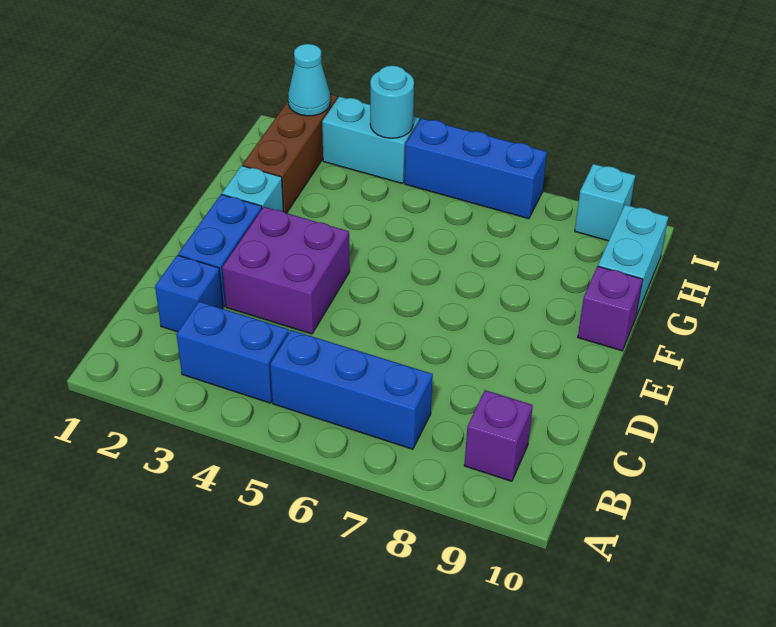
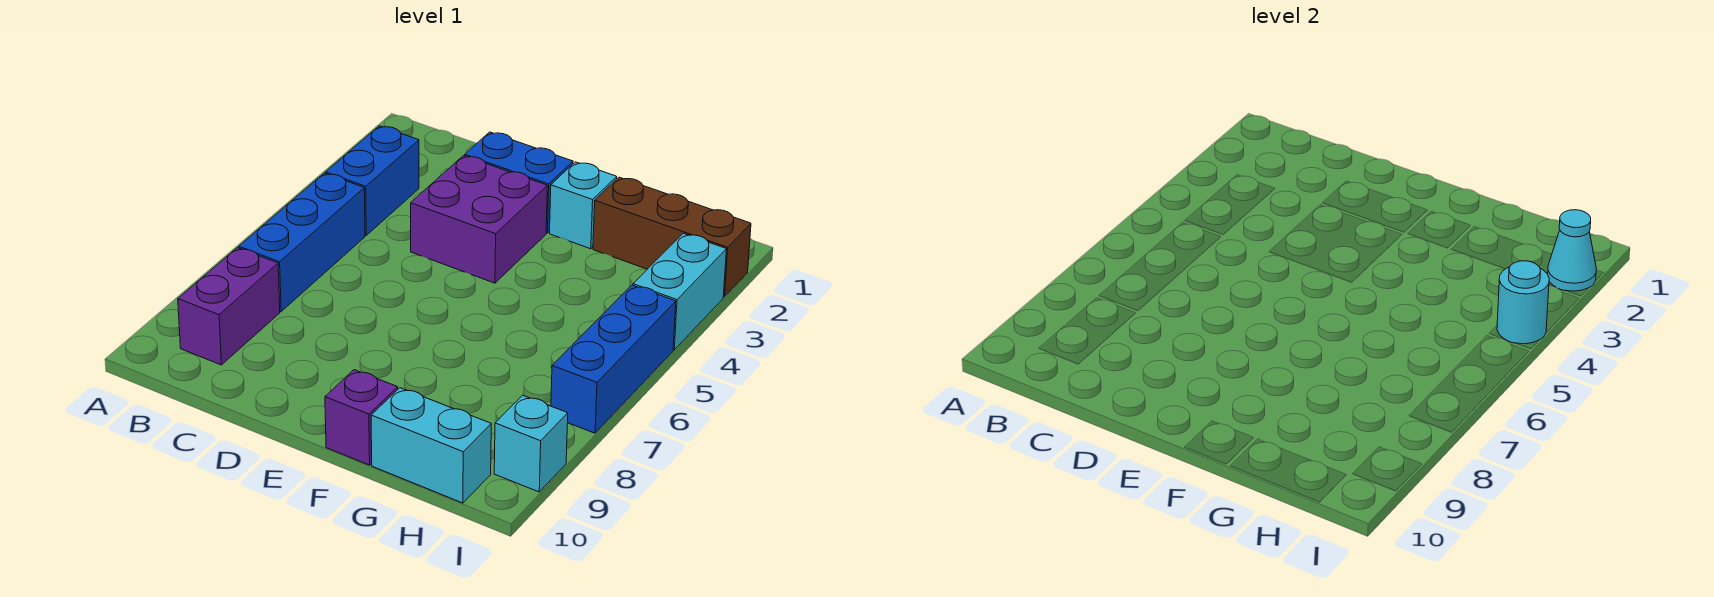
purple brick B9 level 1 -> purple brick B8:B9 level 1
blue brick C2 level 1 -> none

